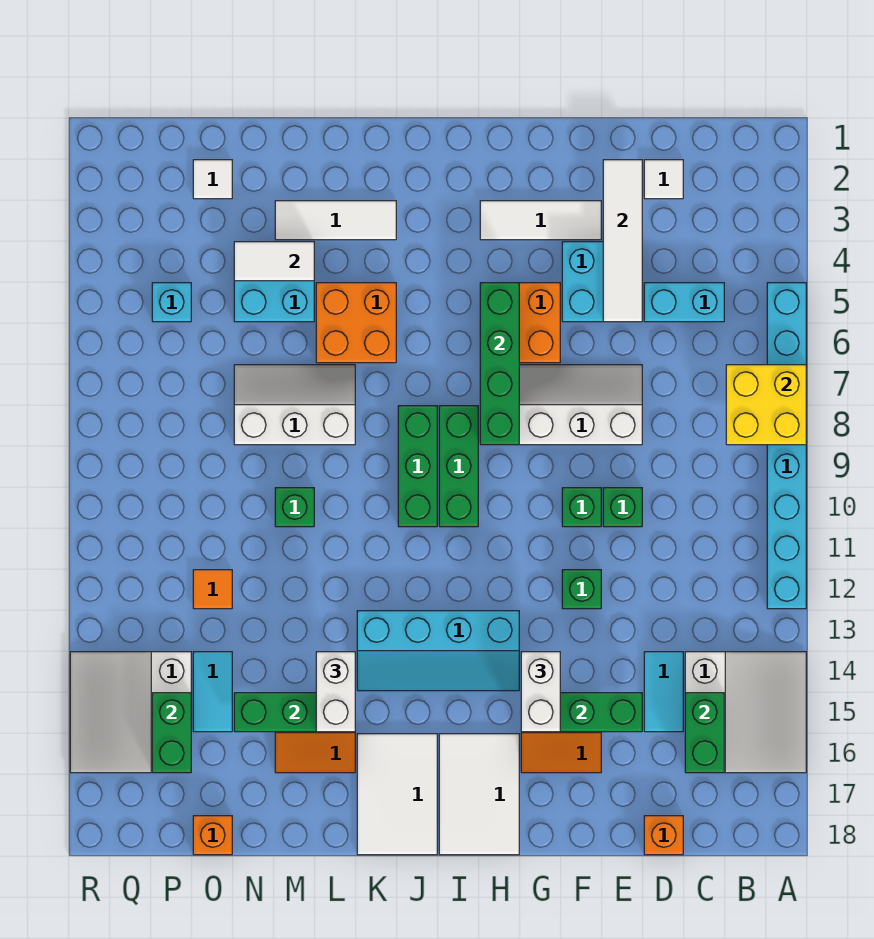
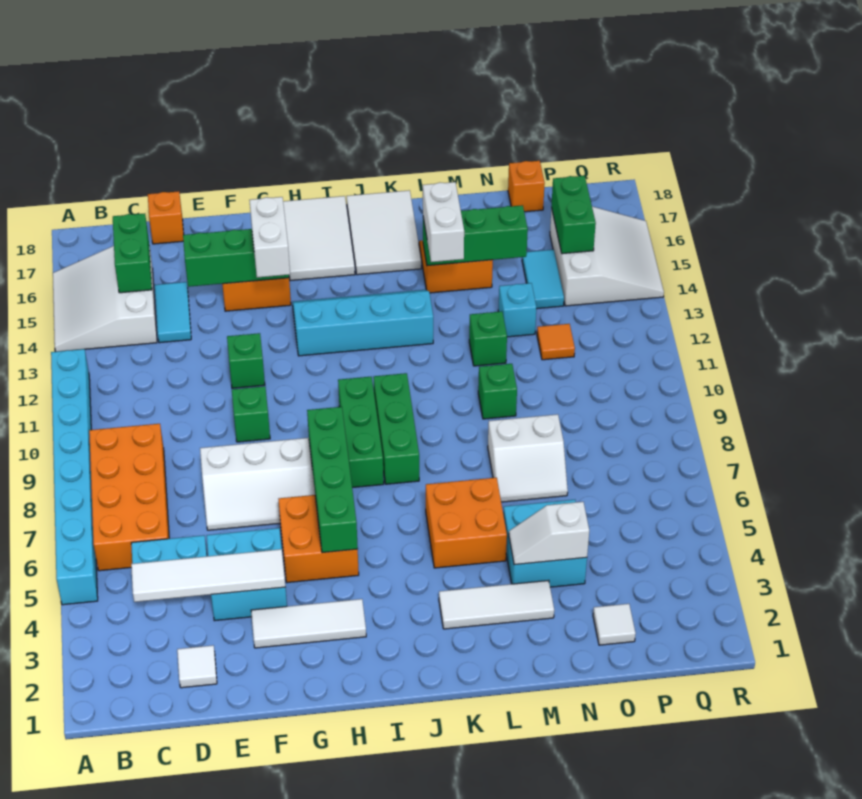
yellow brick A7:B8 level 2 -> none
none -> orange brick B6:C9 level 1
white tile E2:E5 level 2 -> white tile C4:F4 level 2
green brick E10 level 1 -> green brick M12 level 1
white slope L7:N8 level 1 top 8 -> white slope M7:N8 level 1 top 8
white tile M4:N4 level 2 -> white slope M4:N4 level 2 top N
cyan brick P5 level 1 -> cyan brick N13 level 1

